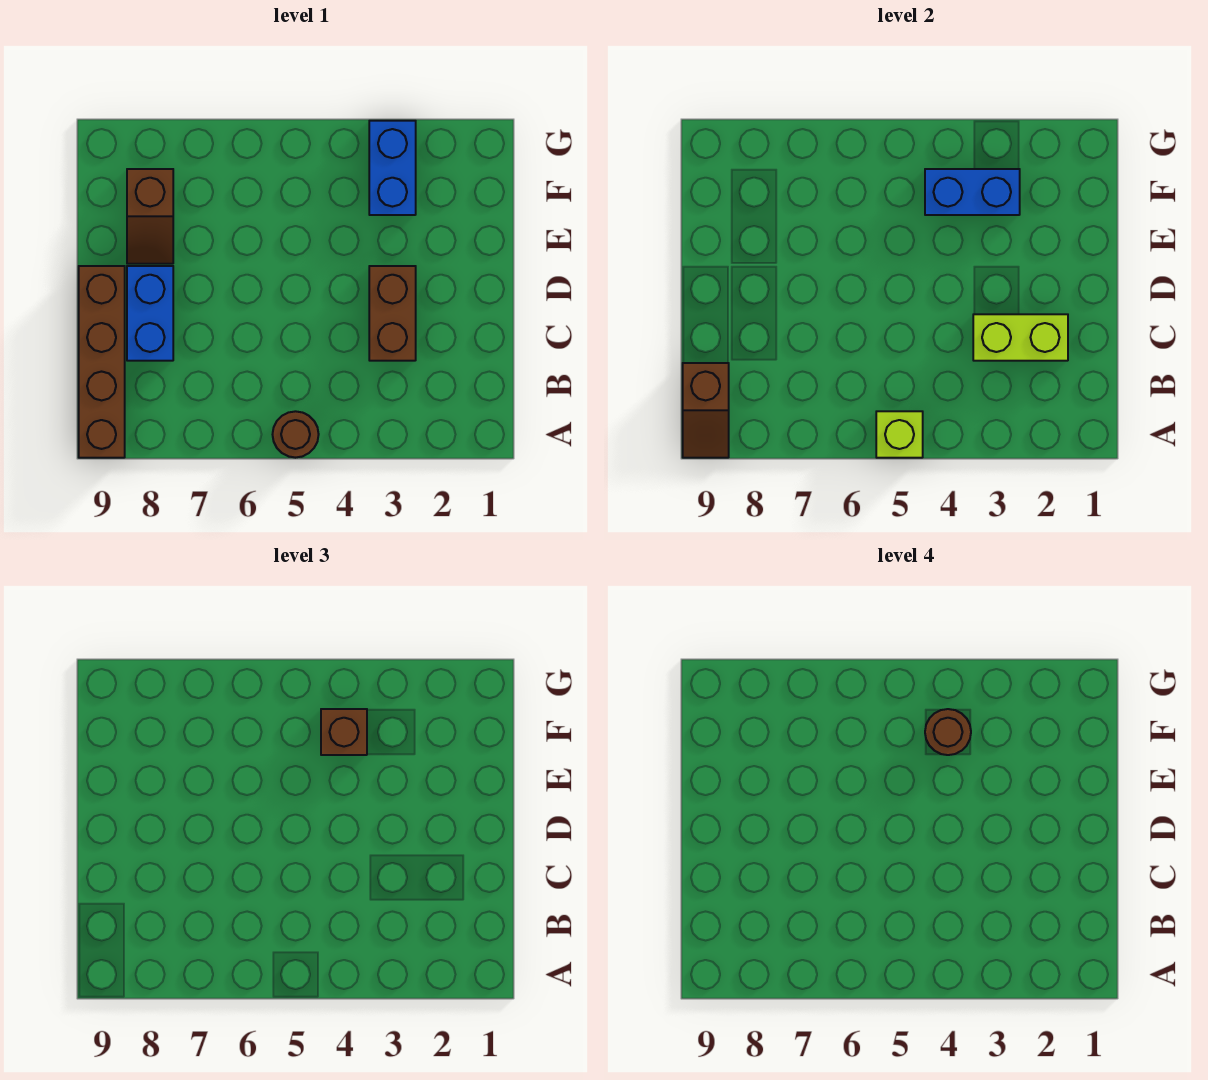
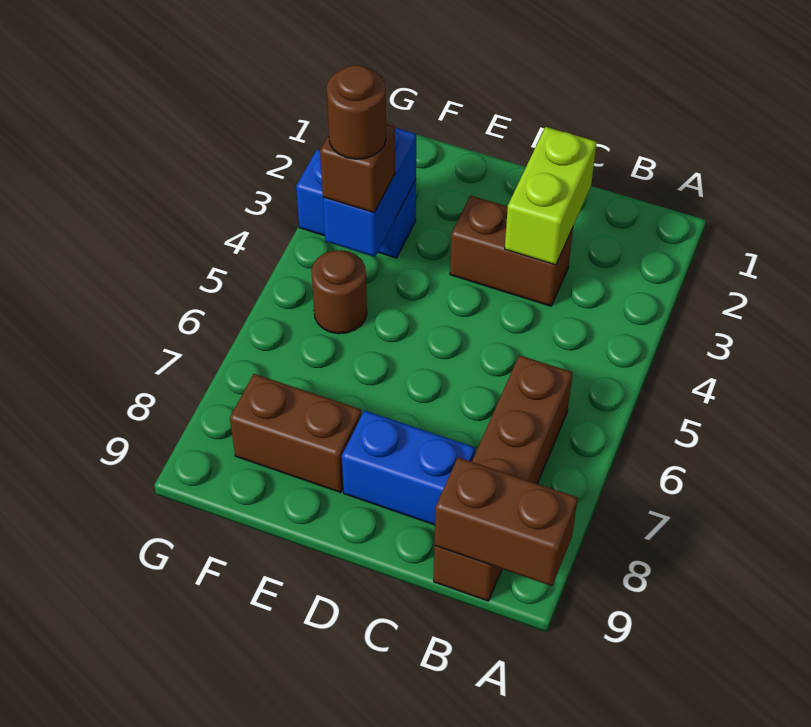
brown round brick A5 level 1 -> brown round brick F5 level 1
lime brick A5 level 2 -> none
brown brick A9:D9 level 1 -> brown brick B6:B9 level 1
brown slope A9:B9 level 2 top B -> brown brick A9:B9 level 2
brown slope E8:F8 level 1 top F -> brown brick E8:F8 level 1

